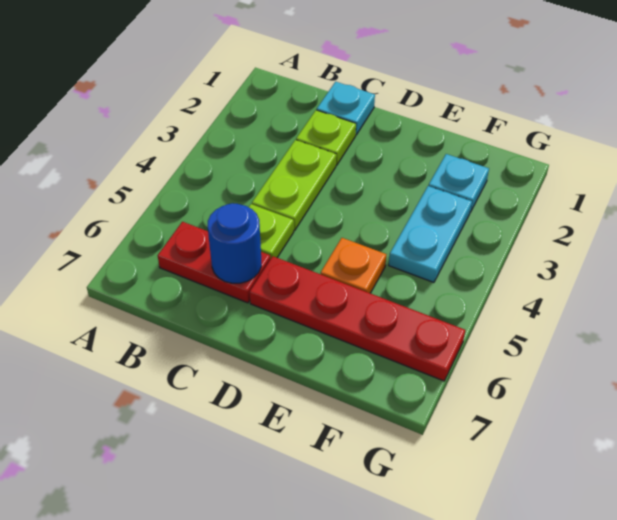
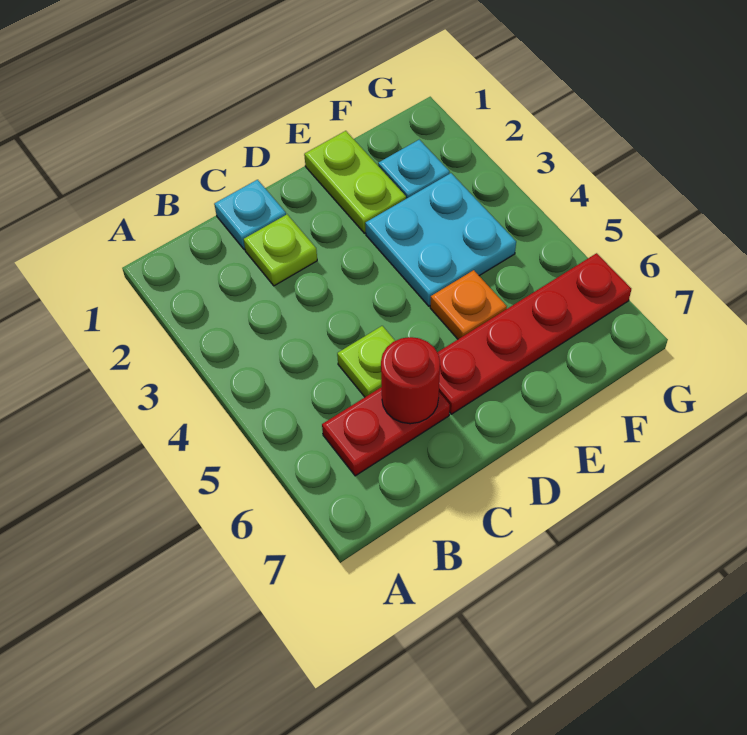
lime plate C3:C4 level 1 -> lime plate E1:E2 level 1
blue round brick C6 level 2 -> red round brick C6 level 2
cyan plate F3:F4 level 1 -> cyan plate E3:F4 level 1

